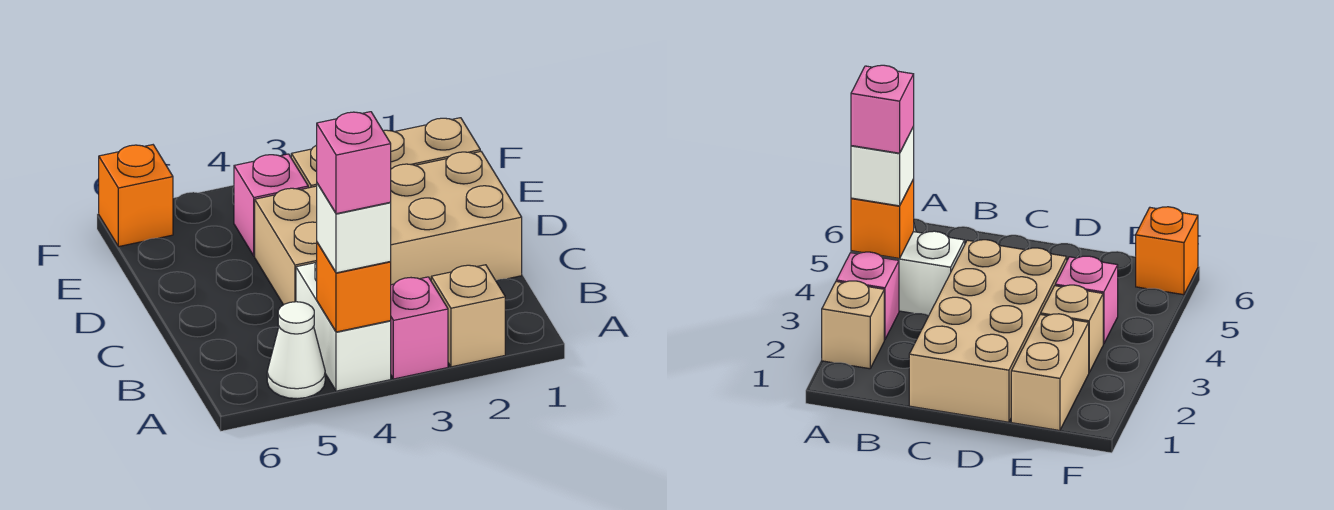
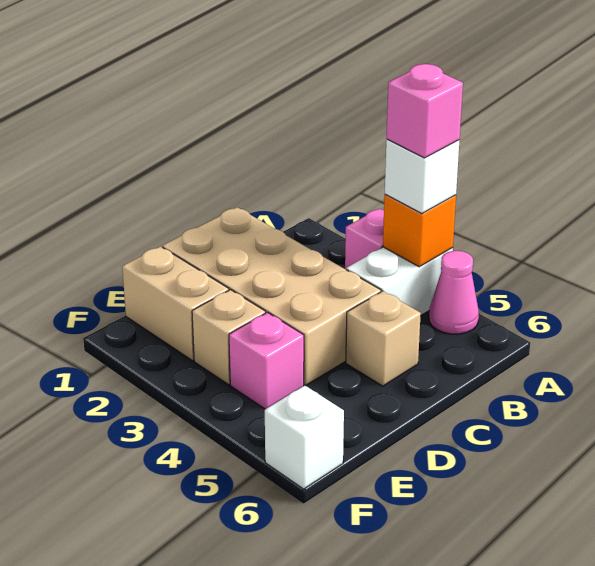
tan brick A2 level 1 -> tan brick C5 level 1
white cone A5 level 1 -> pink cone A5 level 1
orange brick F6 level 1 -> white brick F6 level 1

